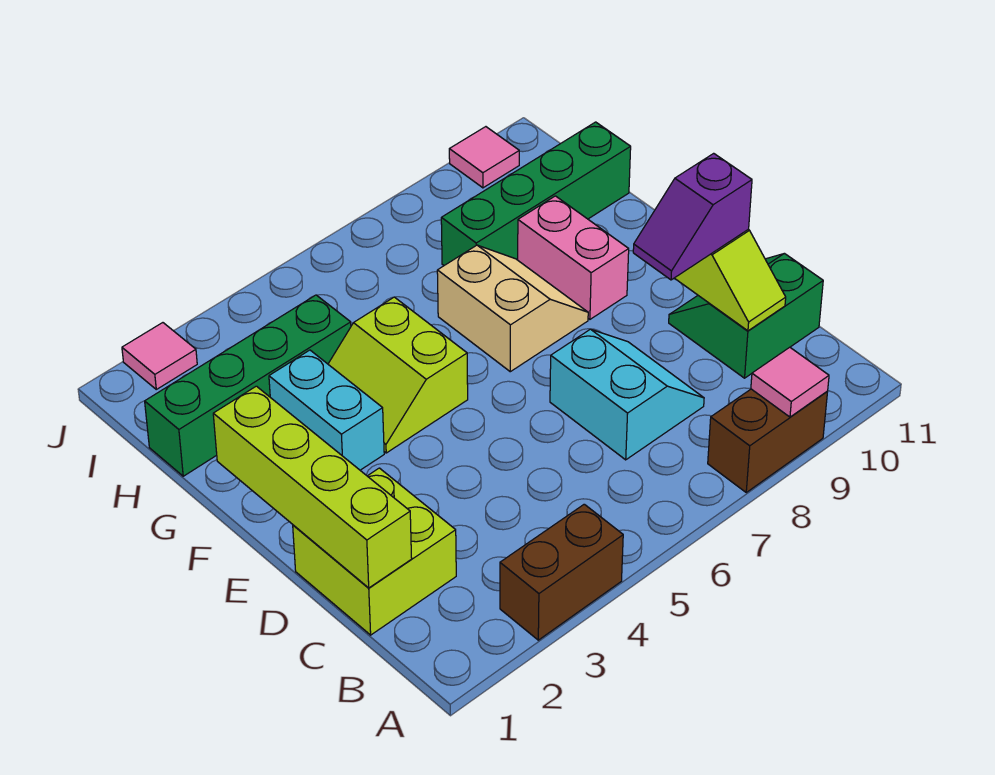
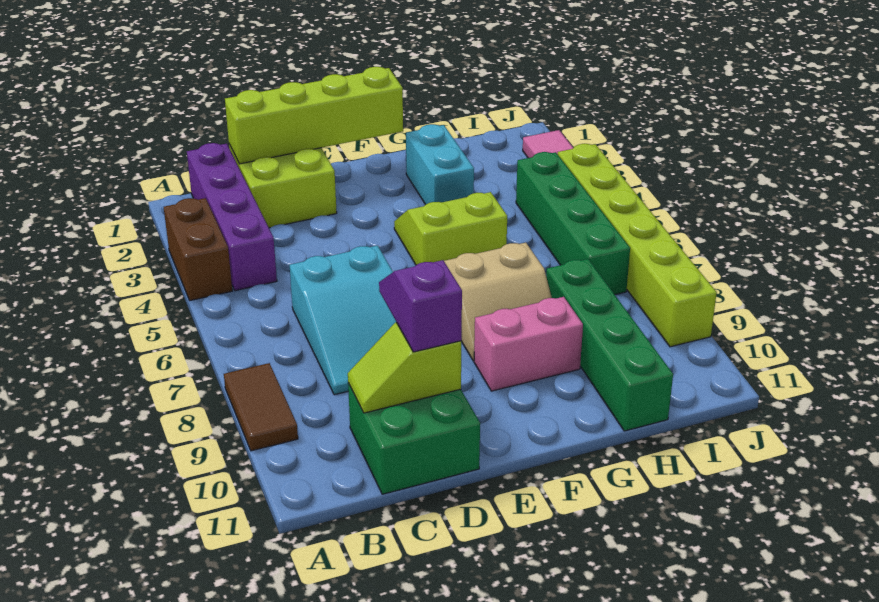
brown brick A8:A9 level 1 -> brown tile A8:A9 level 1
pink tile A9 level 2 -> none
none -> purple brick B1:B4 level 1
cyan slope C7:D8 level 1 top 7 -> cyan slope C6:D8 level 1 top 6
green slope C10:D11 level 1 top C -> green brick C10:D11 level 1
cyan brick F3:G3 level 1 -> cyan brick G2:G3 level 1
green brick H1:H4 level 1 -> green brick I4:I7 level 1
none -> lime brick J4:J9 level 1
pink tile J10 level 1 -> none

